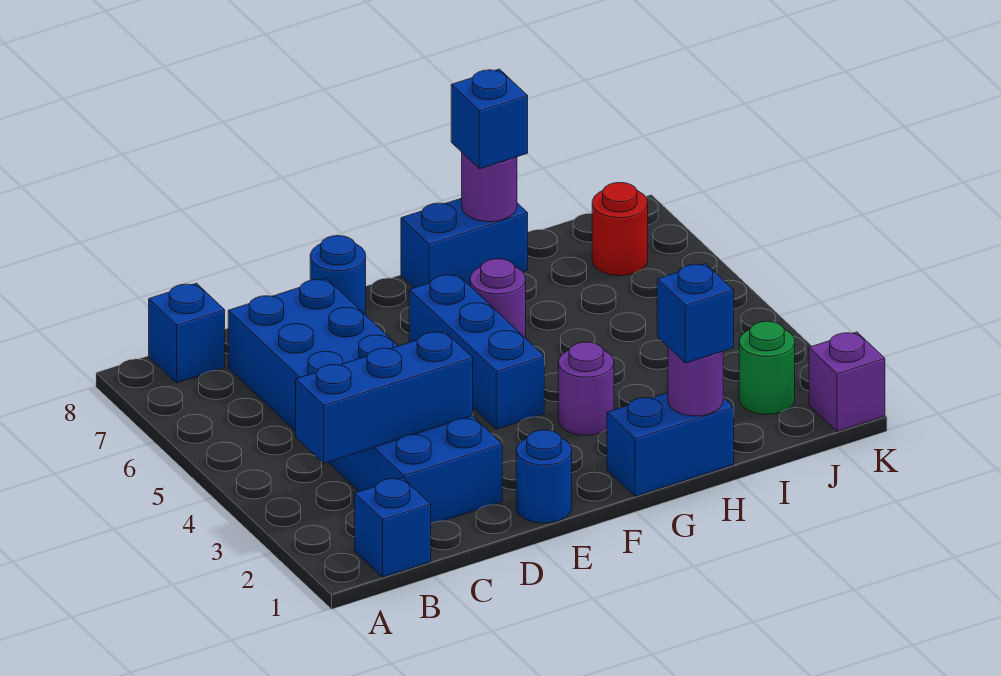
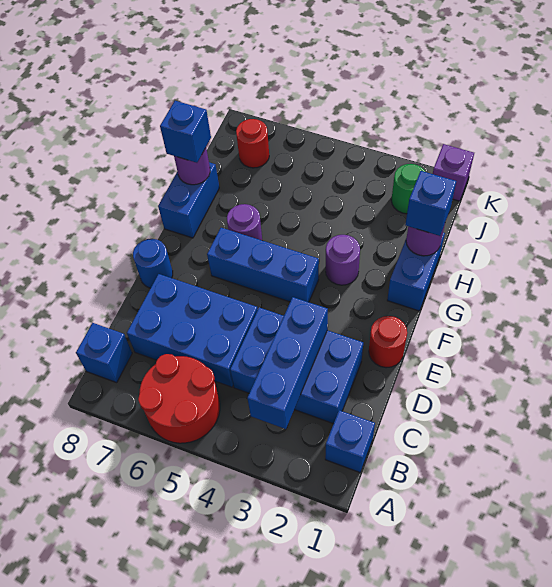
none -> red round brick A5:B6 level 1
blue round brick E1 level 1 -> red round brick E1 level 1

